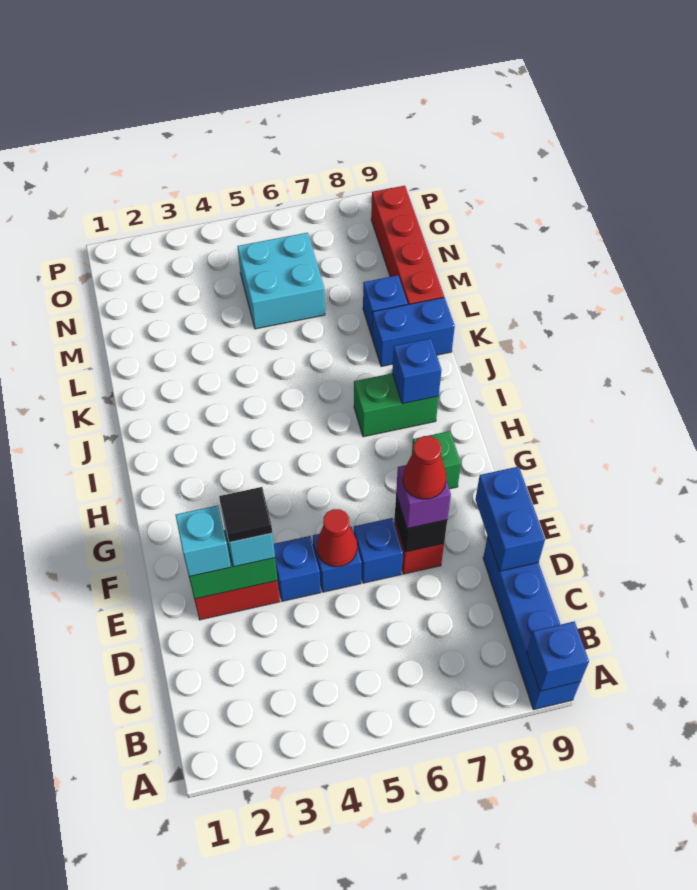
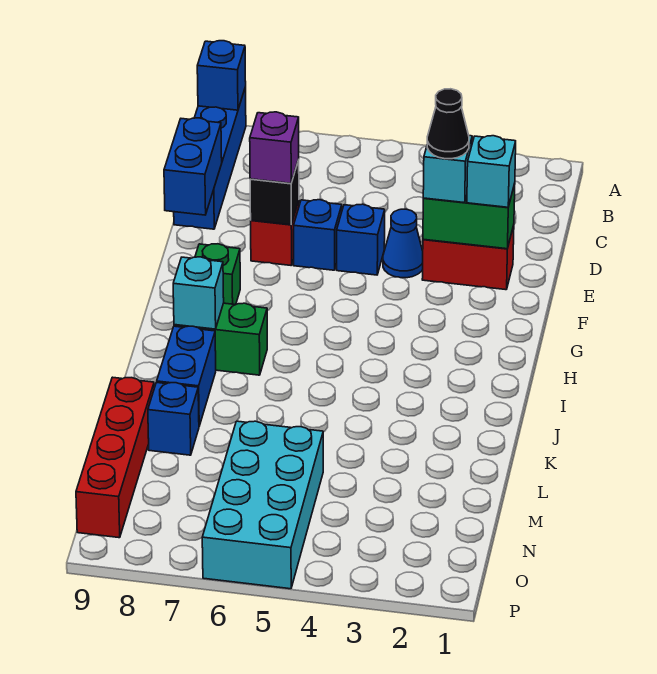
black tile E3 level 4 -> black cone E3 level 4
blue brick E4 level 1 -> blue cone E4 level 1
red cone E5 level 2 -> none
red cone E7 level 4 -> none
blue brick I8 level 2 -> cyan brick I8 level 2
blue brick K8:K9 level 1 -> blue brick J8:K8 level 1
cyan brick M5:N6 level 1 -> cyan brick M5:P6 level 1

